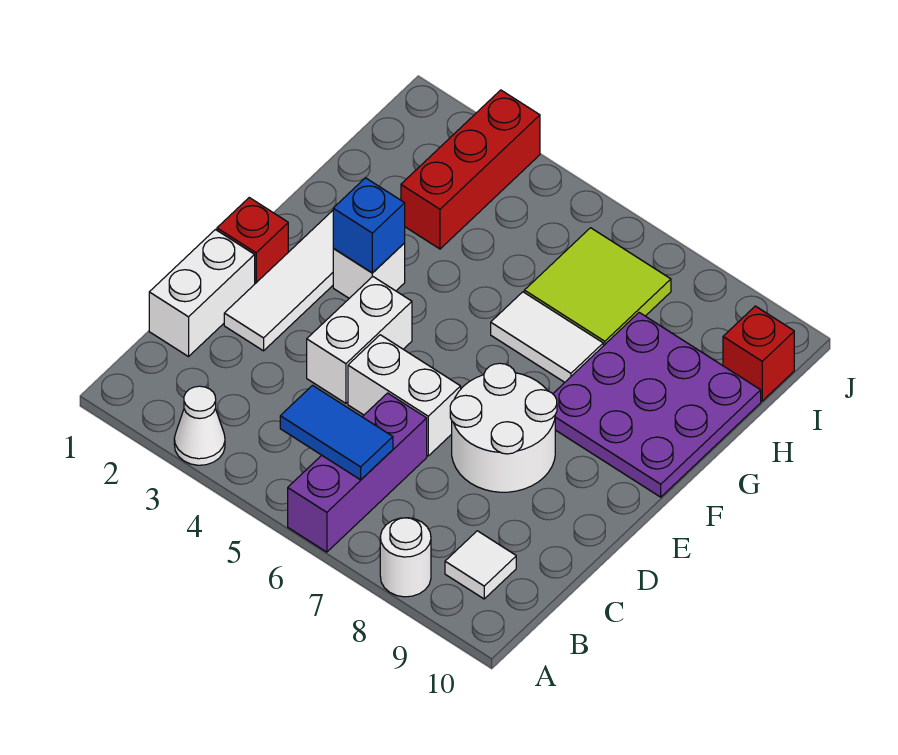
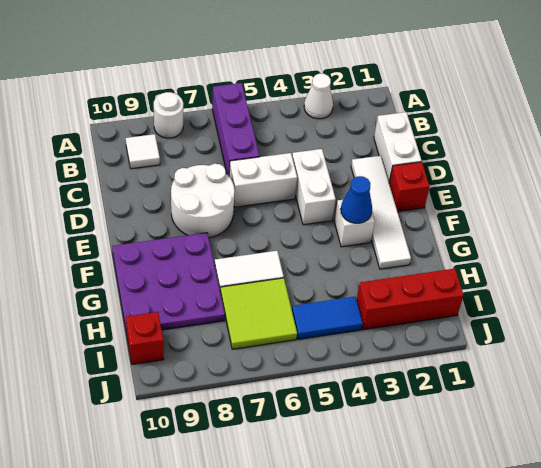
blue tile B5:B6 level 2 -> blue tile I4:I5 level 1
blue brick F3 level 2 -> blue cone F3 level 2
red brick H3:J3 level 1 -> red brick I1:I3 level 1

